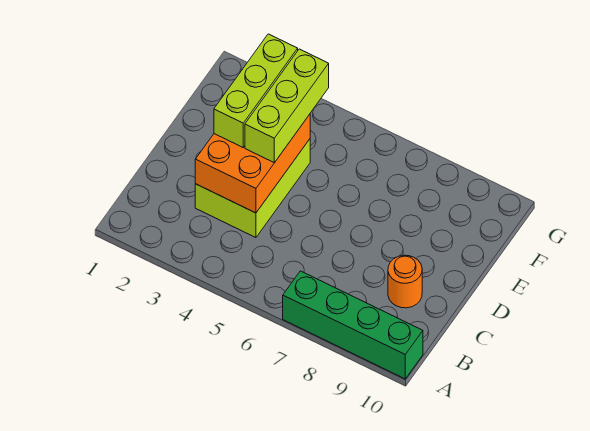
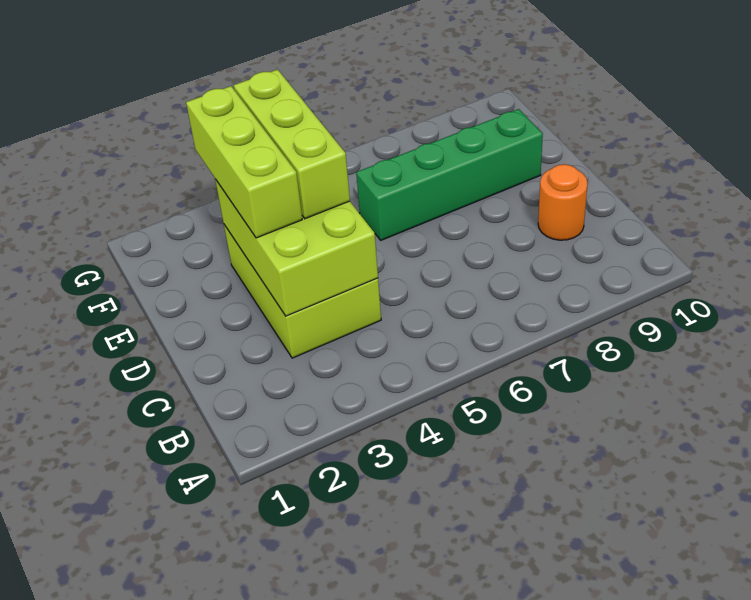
green brick A7:A10 level 1 -> green brick E6:E9 level 1
orange brick C3:E4 level 2 -> lime brick C3:E4 level 2

